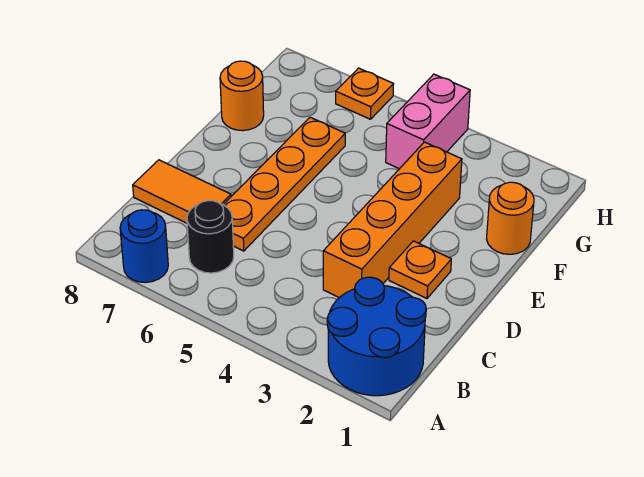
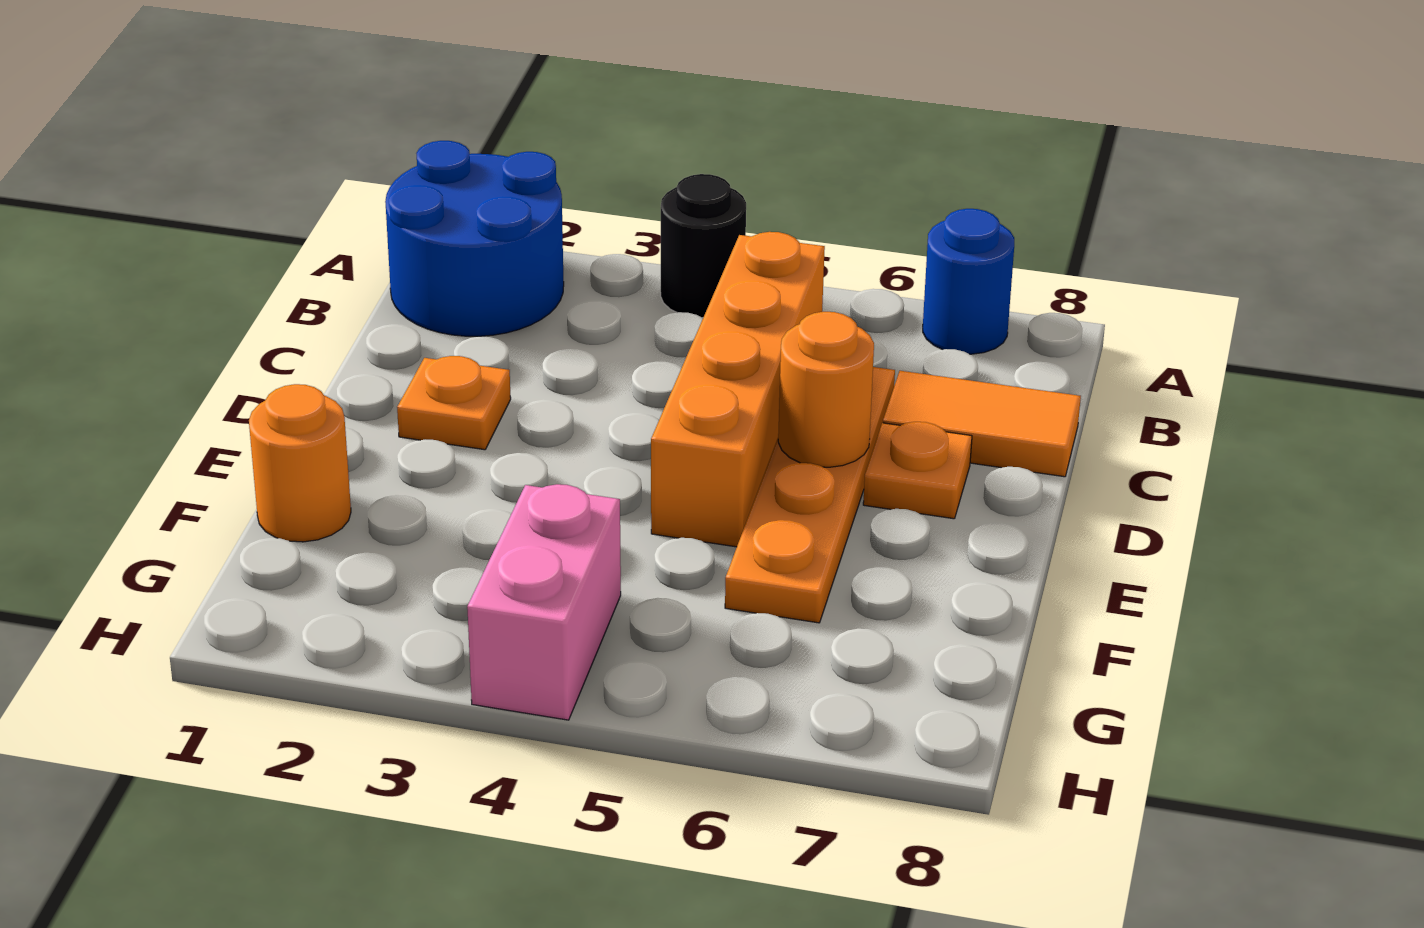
black round brick B6 level 1 -> black round brick A4 level 1
orange brick C3:F3 level 1 -> orange brick B5:E5 level 1
orange round brick F8 level 1 -> orange round brick D6 level 2
orange plate H6 level 1 -> orange plate D7 level 1

